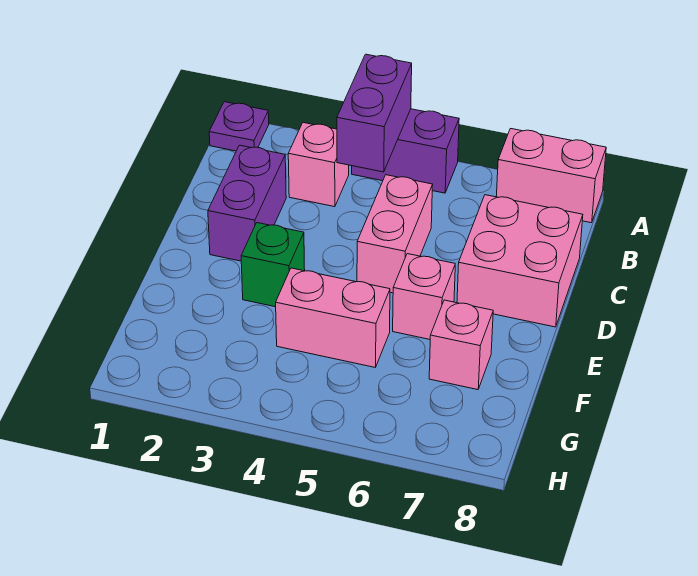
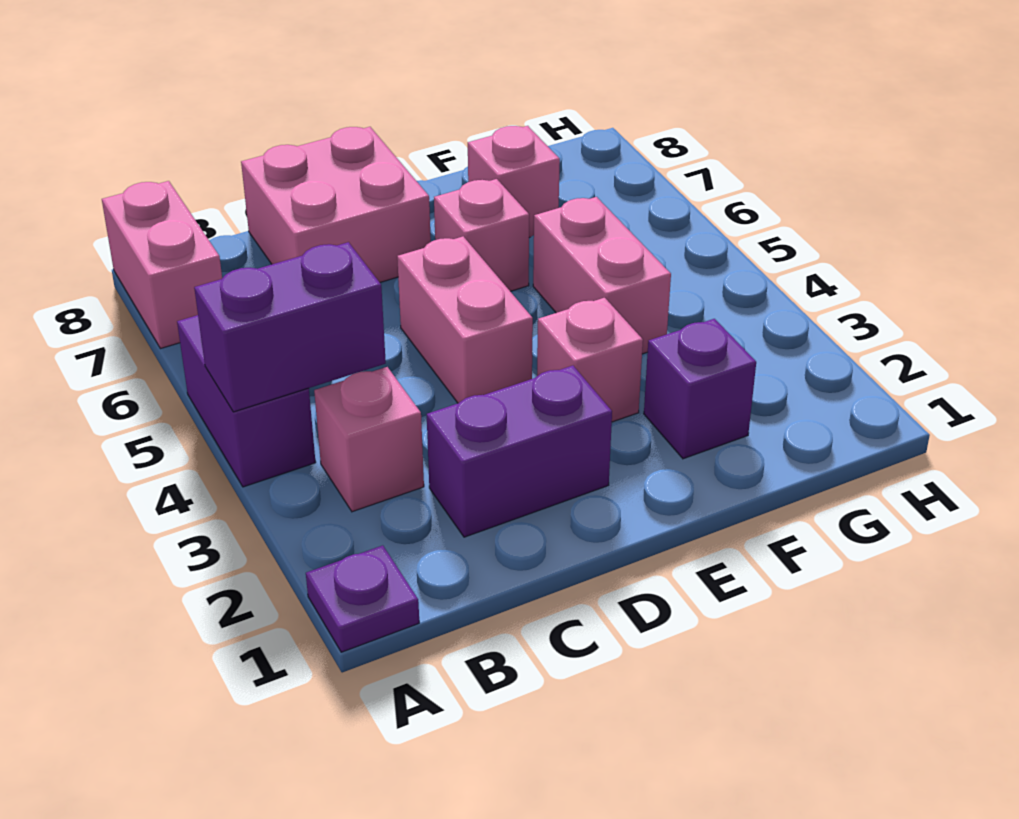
pink brick C5:D5 level 1 -> pink brick D4:D5 level 1
green brick E3 level 1 -> pink brick E3 level 1
none -> purple brick F2 level 1

